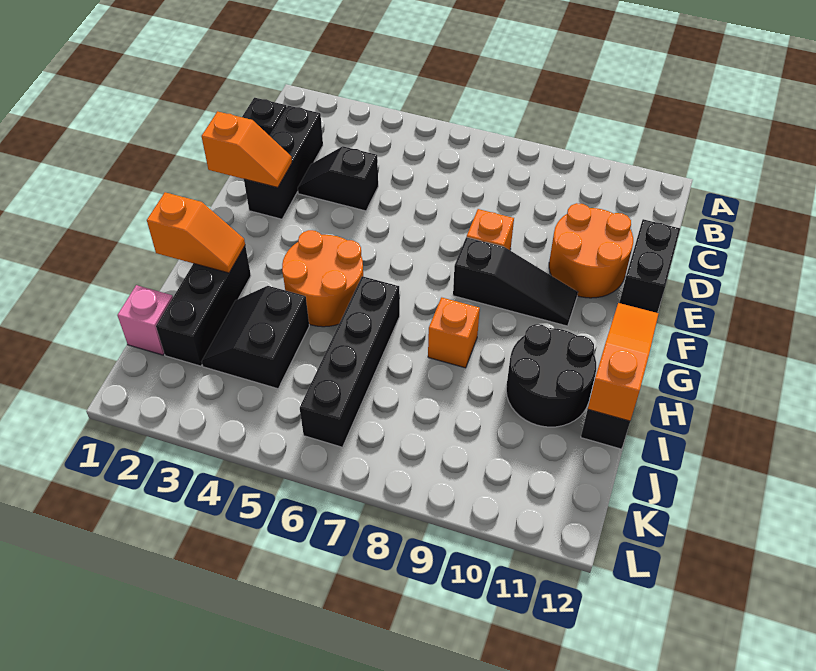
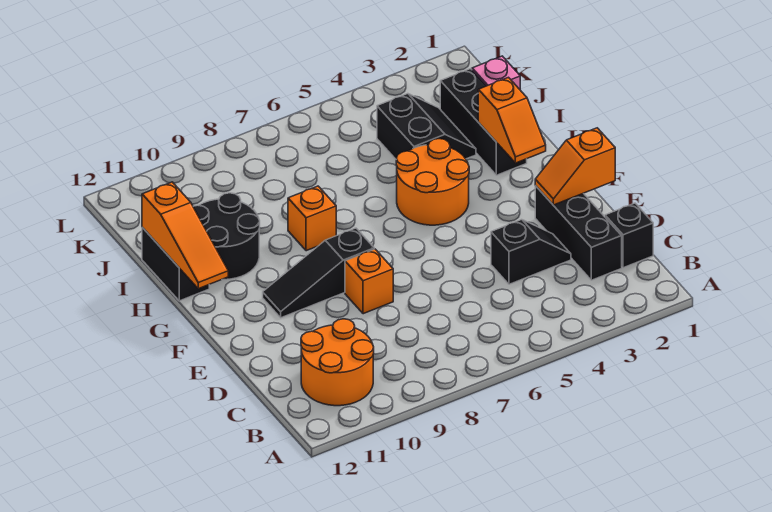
orange round brick D10:E11 level 1 -> orange round brick B10:C11 level 1
black brick D12:E12 level 1 -> none
orange slope H1:H2 level 2 top 1 -> orange slope G2:H2 level 2 top H
black brick H6:K6 level 1 -> none

